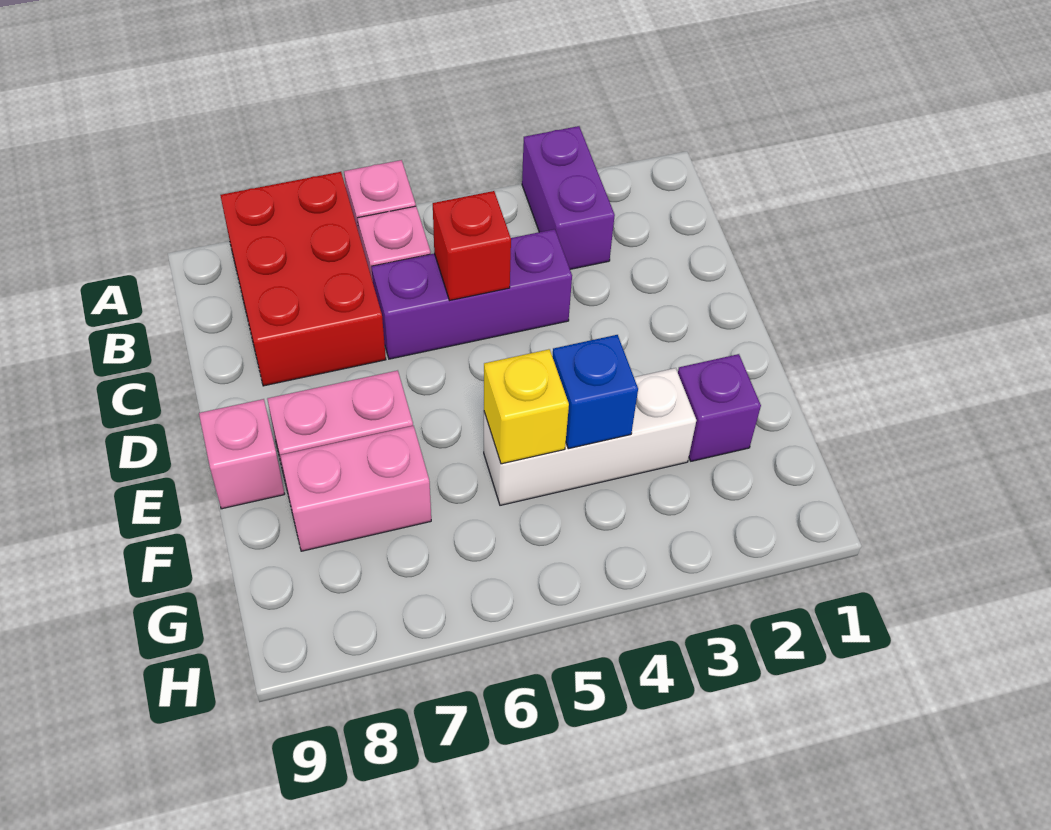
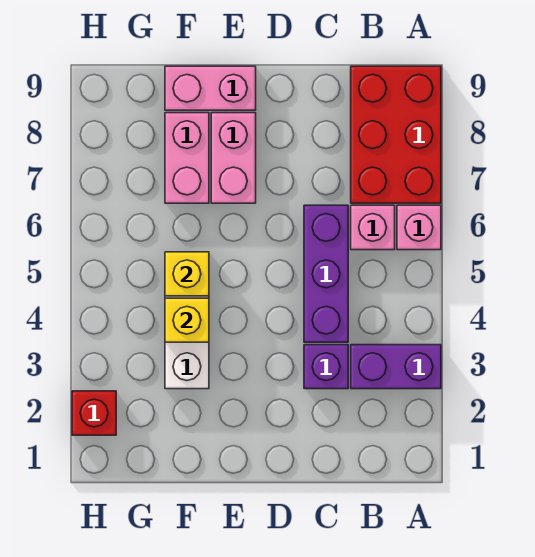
red brick A7:C8 level 1 -> red brick A7:B9 level 1
red brick C5 level 2 -> red brick H2 level 1
pink brick E9 level 1 -> pink brick E9:F9 level 1
purple brick F2 level 1 -> purple brick C3 level 1
blue brick F4 level 2 -> yellow brick F4 level 2

